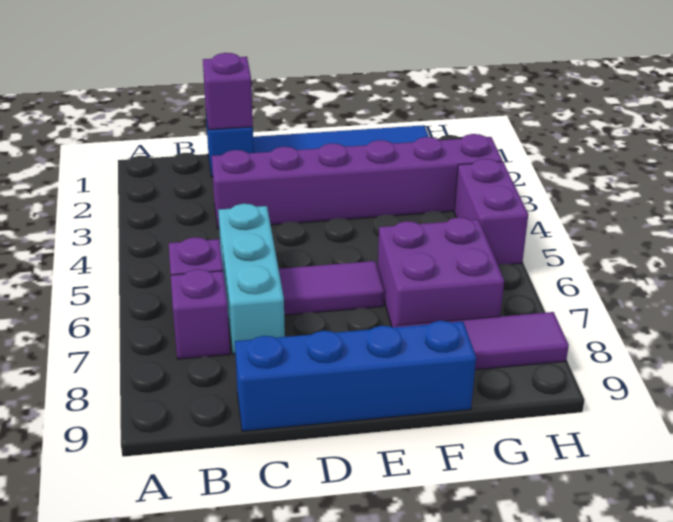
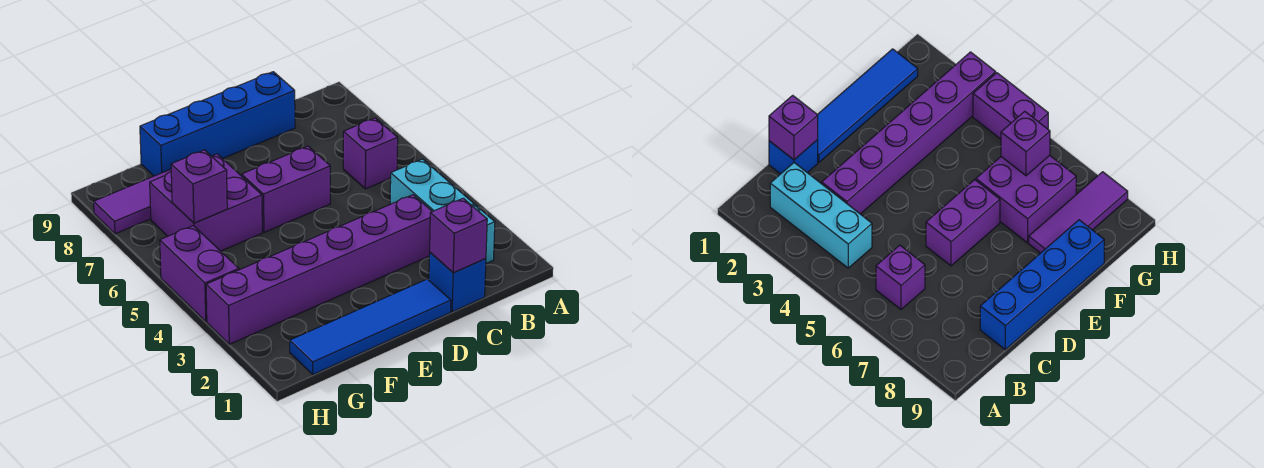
purple brick B7 level 1 -> purple brick G6 level 2
cyan brick C5:C7 level 1 -> cyan brick B2:B4 level 1
purple tile D6:E6 level 1 -> purple brick D6:E6 level 1

